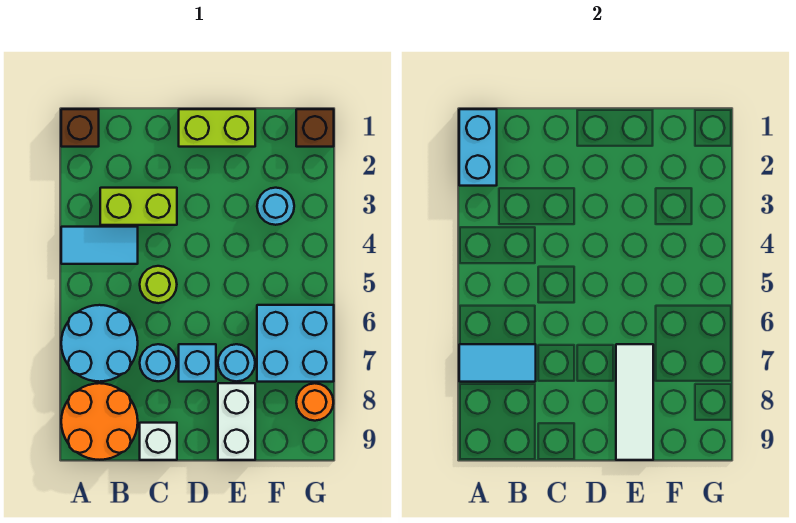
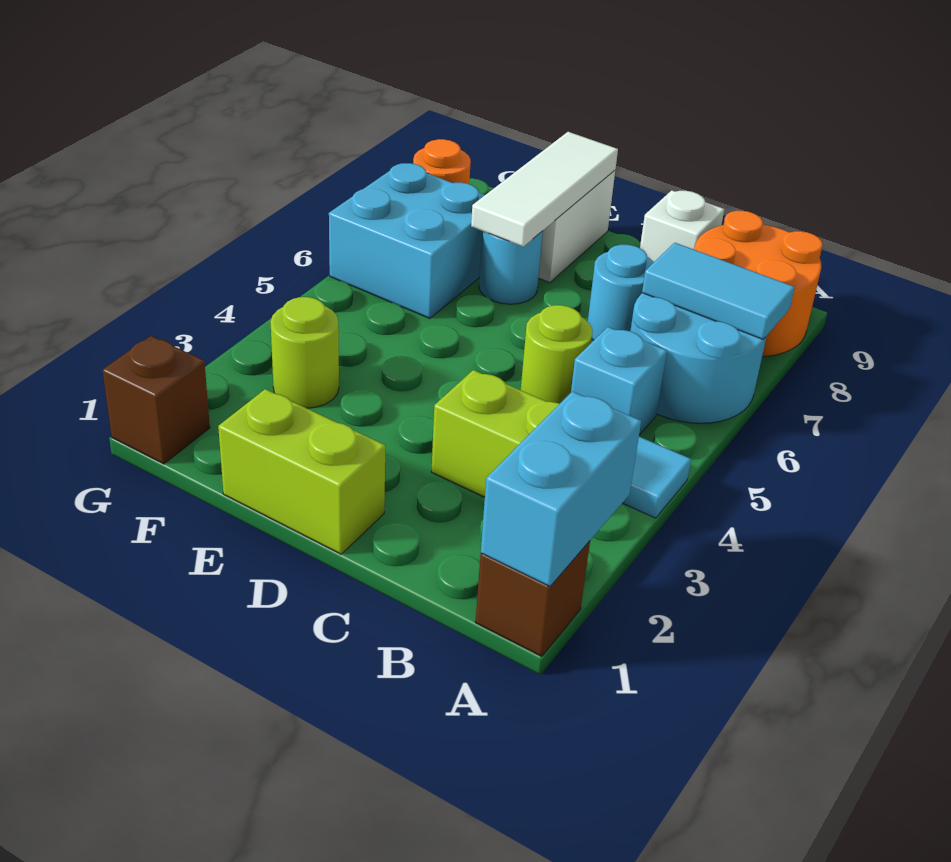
cyan brick D7 level 1 -> cyan brick B5 level 1
cyan round brick F3 level 1 -> lime round brick F3 level 1

